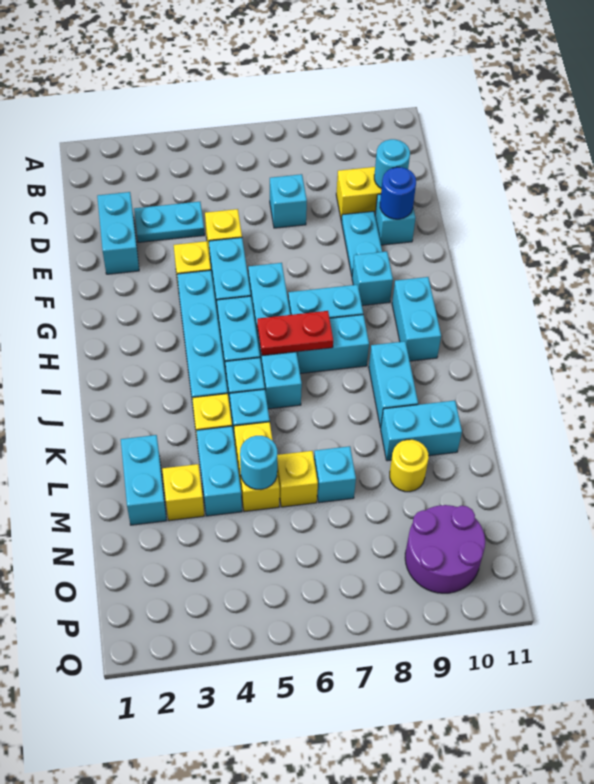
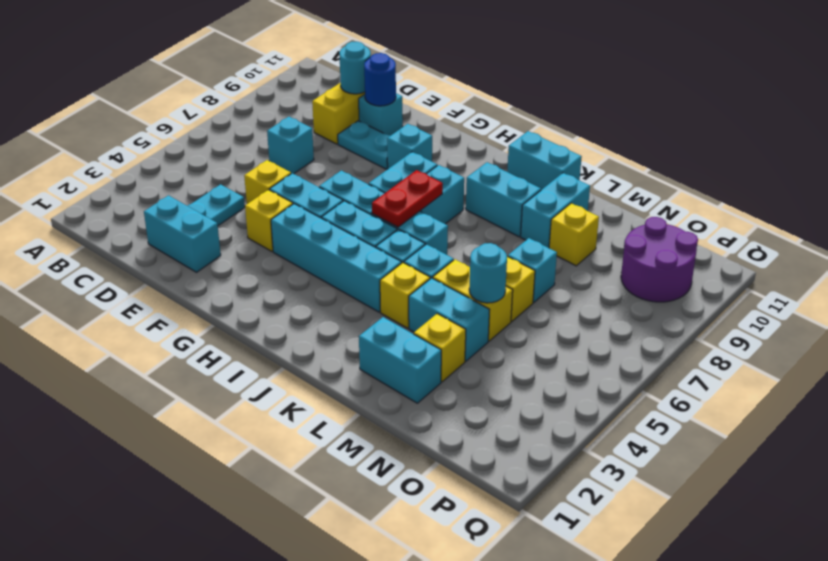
cyan brick H10:I10 level 1 -> cyan brick J11:K11 level 1
yellow round brick M9 level 1 -> yellow brick M9 level 1

